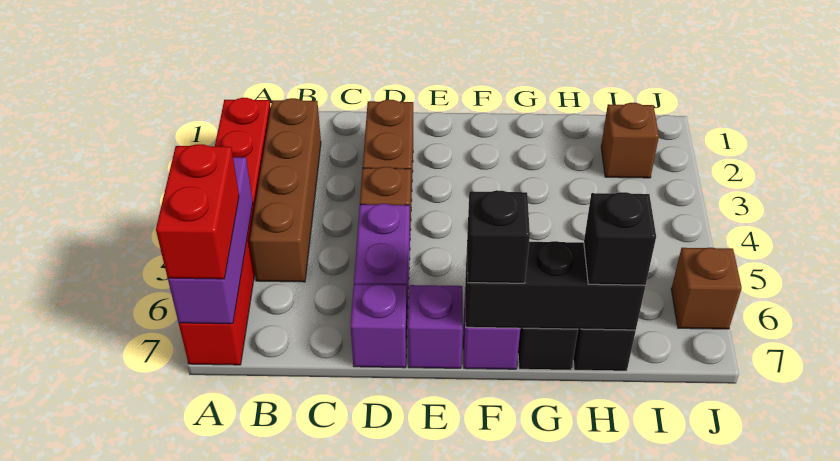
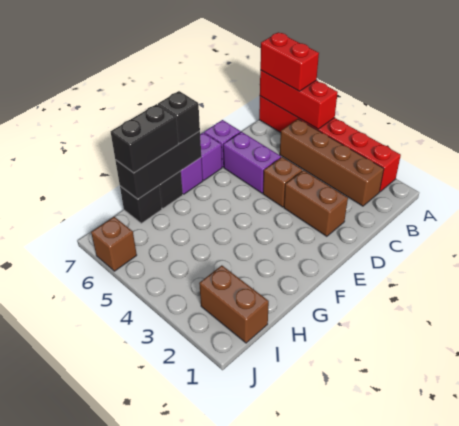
purple brick A5:A7 level 2 -> red brick A5:A7 level 2
black brick H7 level 3 -> black brick G7:H7 level 3
brown brick I2 level 1 -> brown brick I1:I2 level 1

